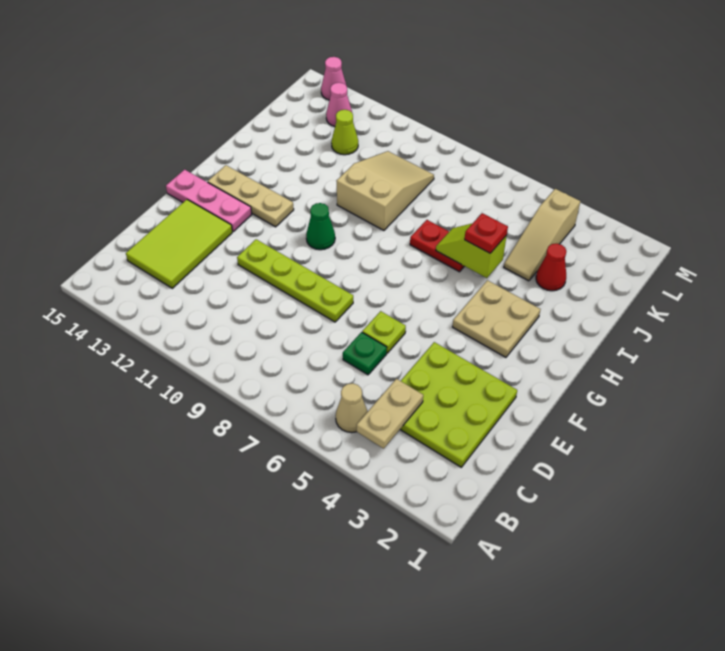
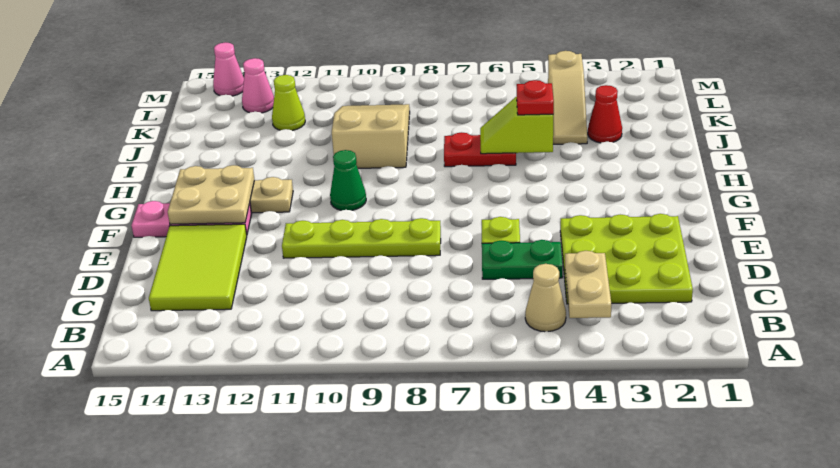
green plate D6 level 1 -> green plate D5:D6 level 1
tan plate G3:H4 level 1 -> tan plate F13:G14 level 2

